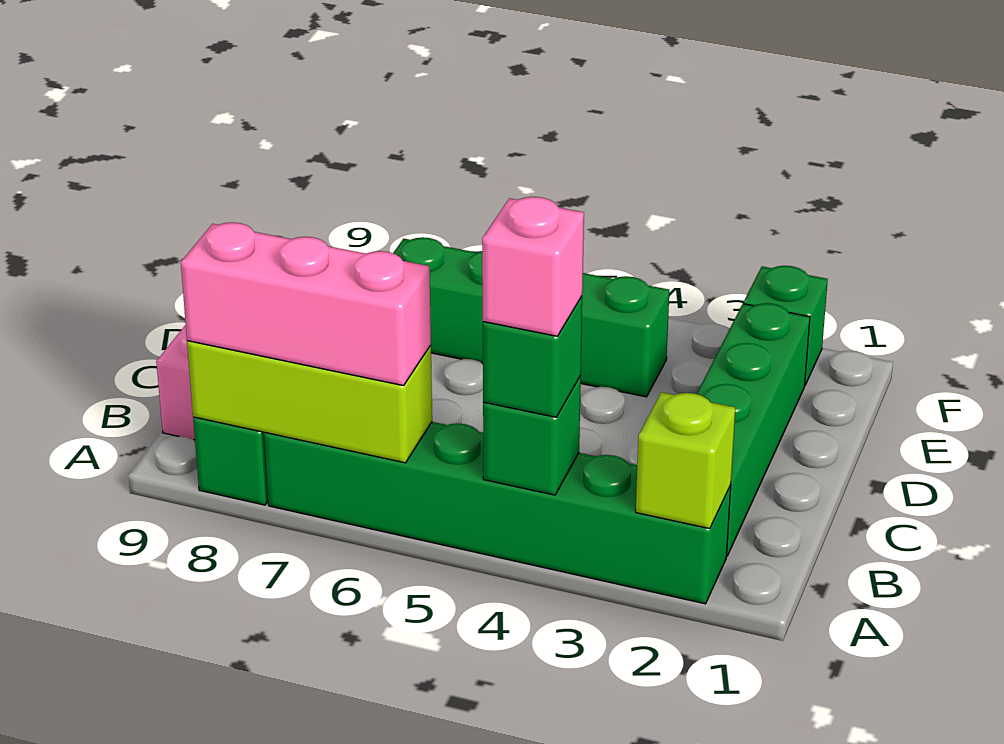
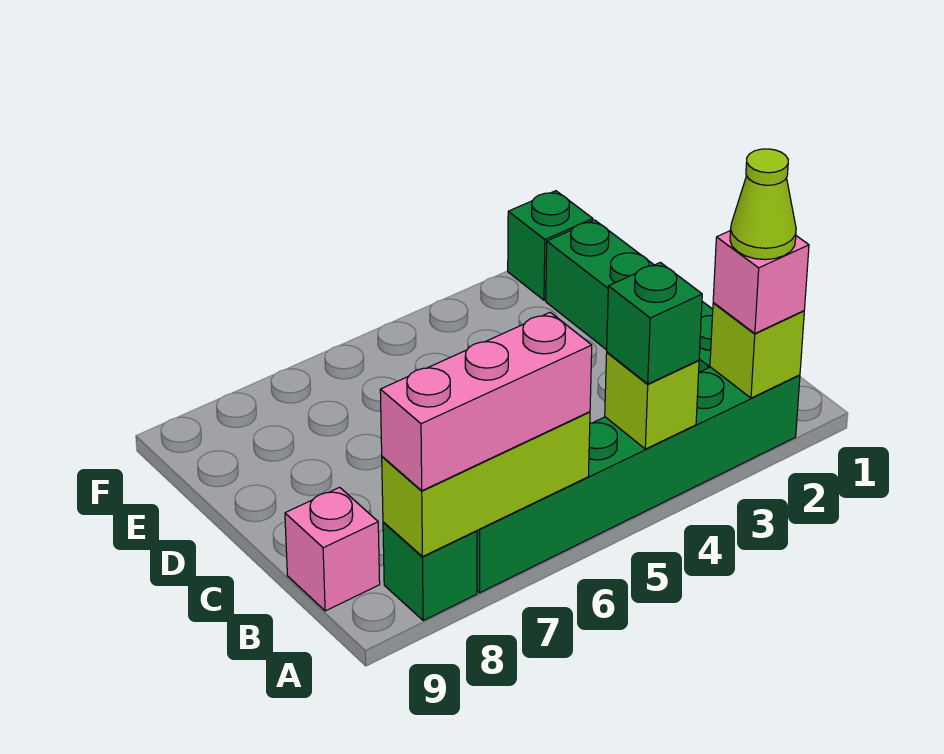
none -> lime cone A2 level 4
green brick A4 level 2 -> lime brick A4 level 2
pink brick A4 level 4 -> pink brick A2 level 3
green brick E4:E7 level 1 -> none

